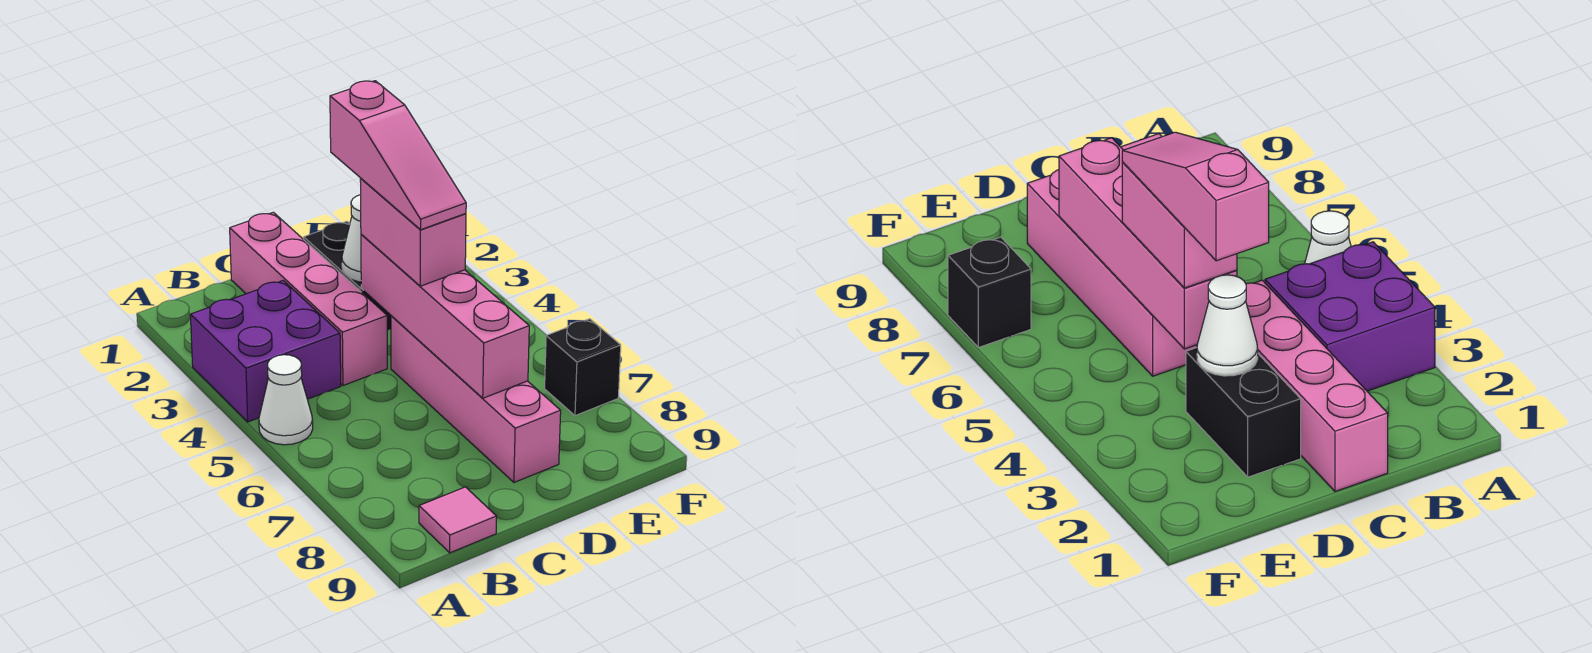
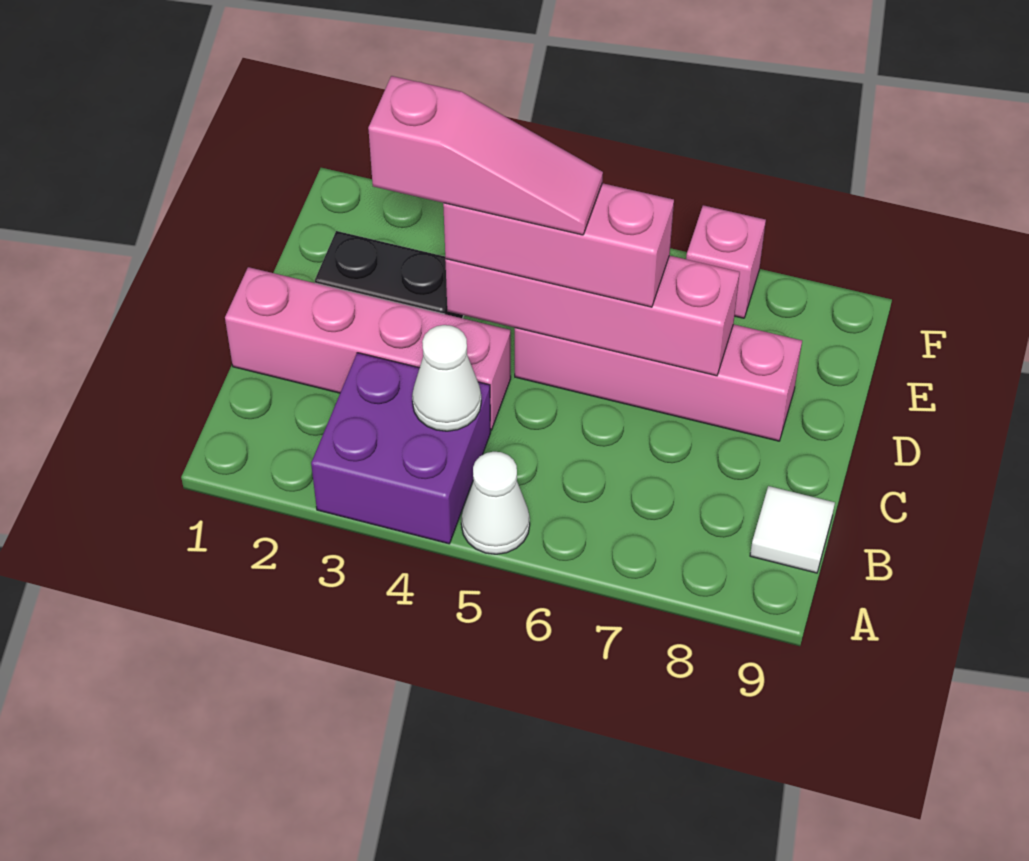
pink tile B9 level 1 -> white tile B9 level 1
white cone D3 level 2 -> white cone B4 level 2
pink brick D4:D5 level 3 -> pink brick D4:D6 level 3
black brick F7 level 1 -> pink brick F7 level 1

